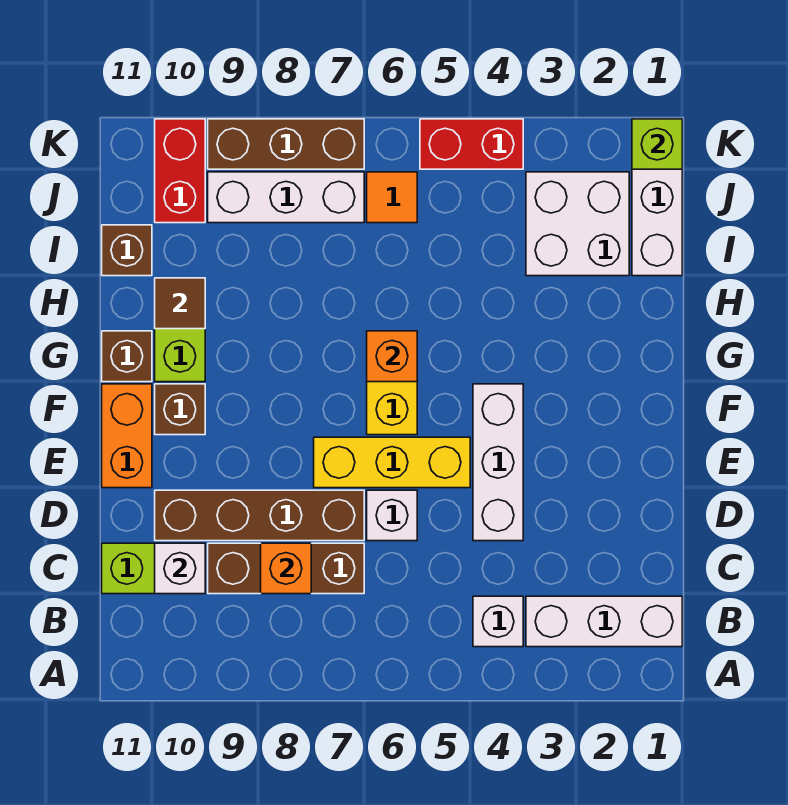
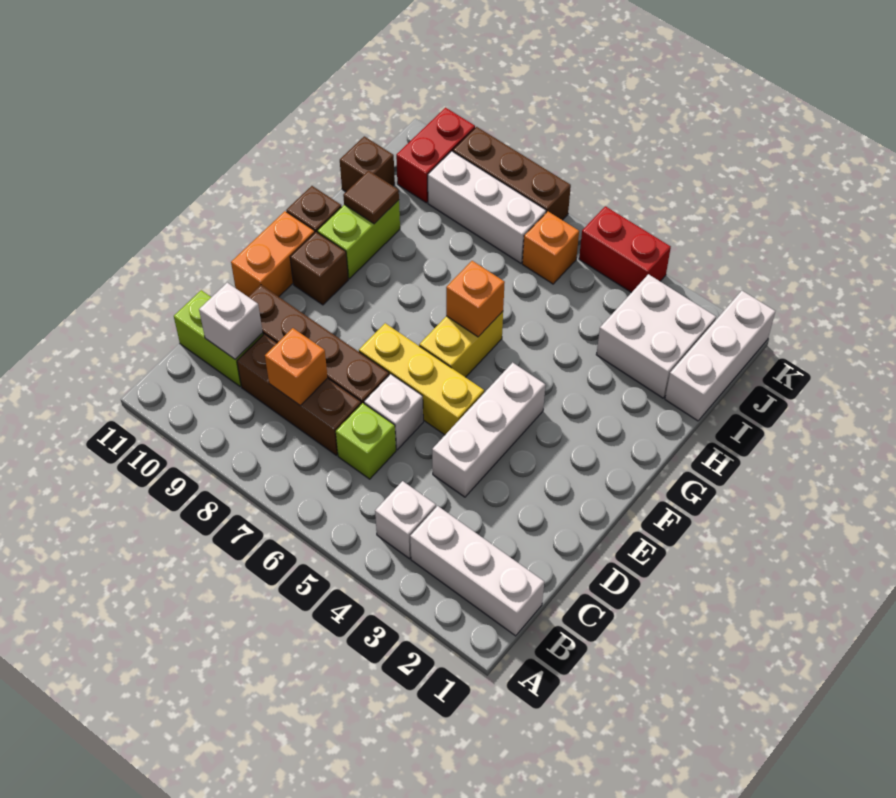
orange tile J6 level 1 -> orange brick J6 level 1
lime brick K1 level 2 -> lime brick C6 level 1

